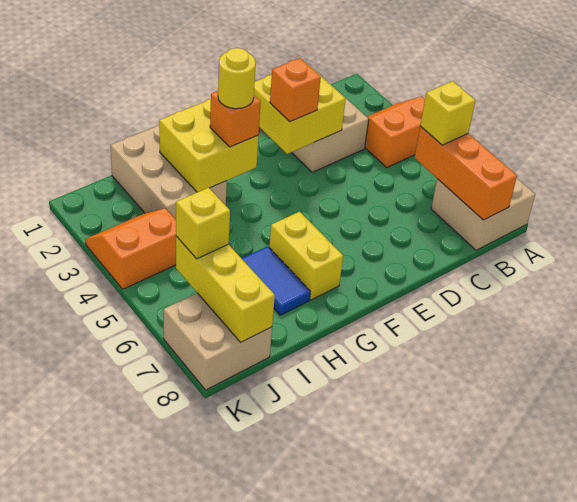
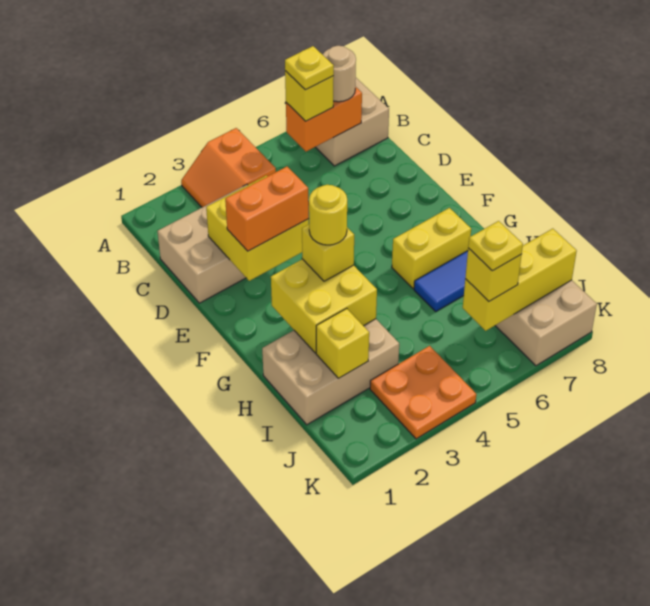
orange brick B6:B8 level 2 -> orange brick B6:B7 level 2
none -> yellow plate B6 level 4
none -> tan round brick B7 level 3
orange brick E3 level 3 -> orange brick E2:E3 level 3
orange brick G3 level 3 -> yellow brick G3 level 3
none -> yellow brick I2 level 2
orange slope J3:K4 level 1 top 4 -> orange plate J3:K4 level 1
none -> yellow plate J6 level 4

